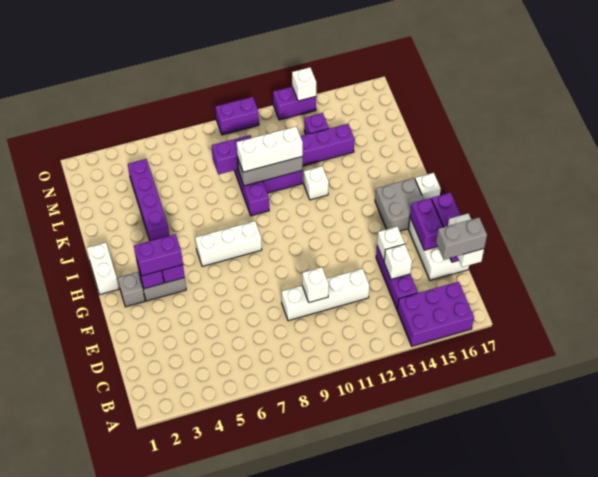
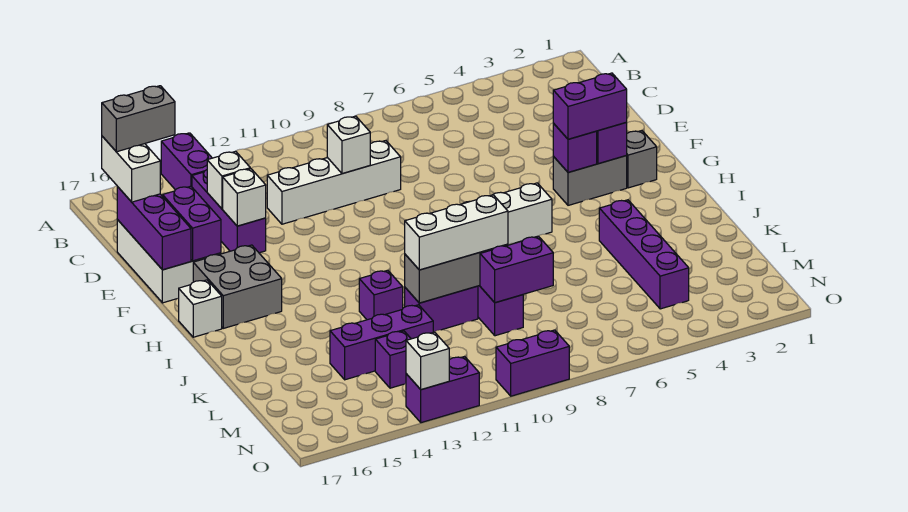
purple brick A14:B16 level 1 -> purple brick A14:B14 level 1
white brick H1:I1 level 1 -> none
white brick J12 level 1 -> purple brick J12 level 1

